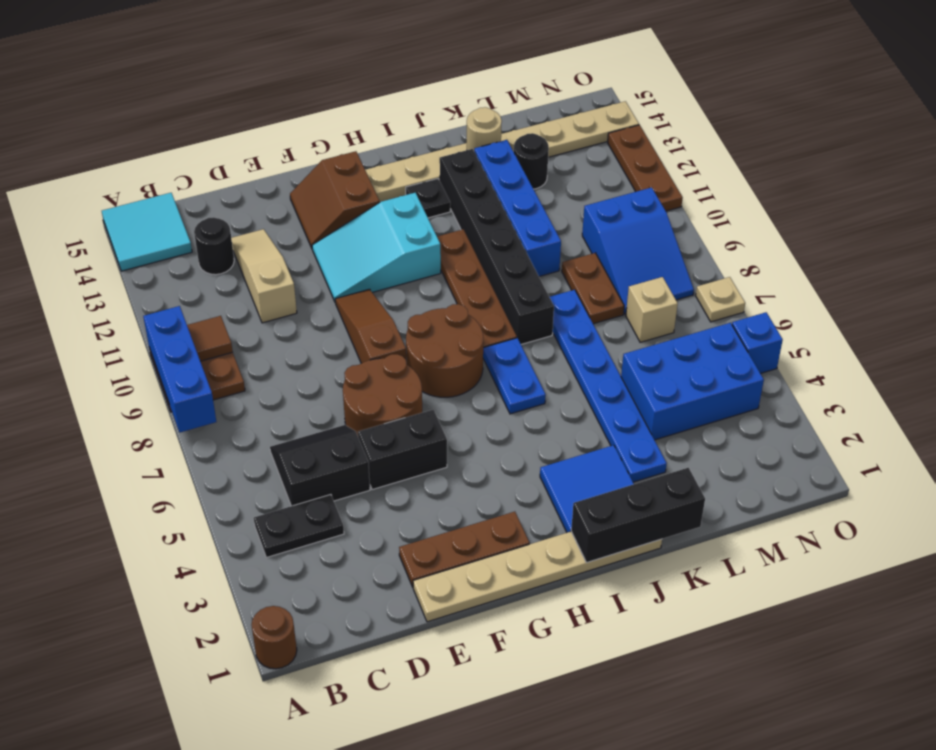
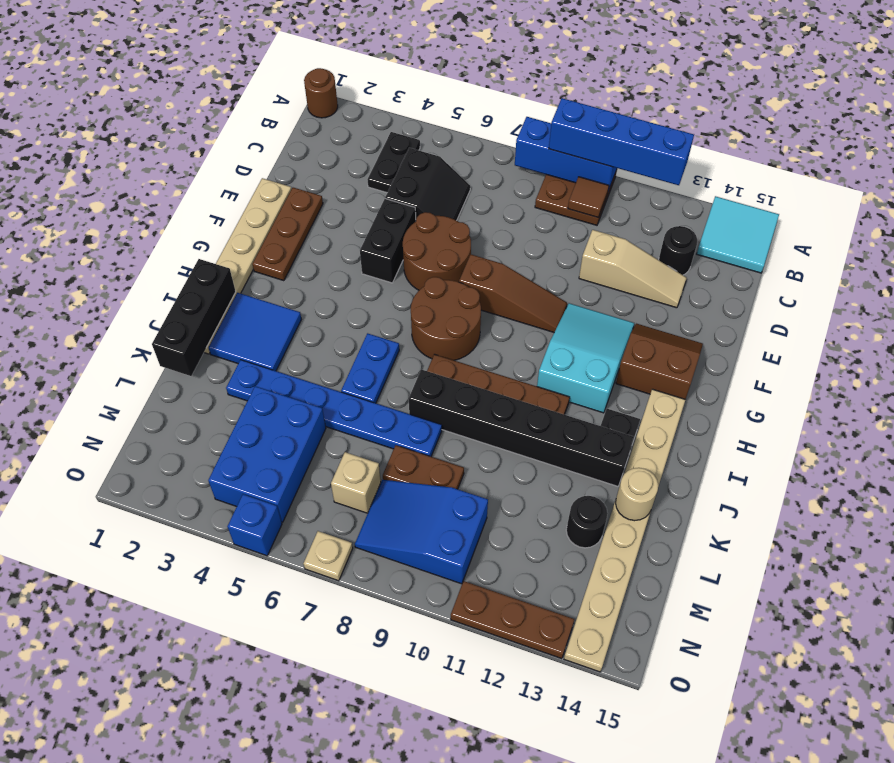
blue plate I6:I7 level 1 -> blue plate I6:J6 level 1
blue brick K10:K13 level 1 -> blue brick A9:A12 level 3

